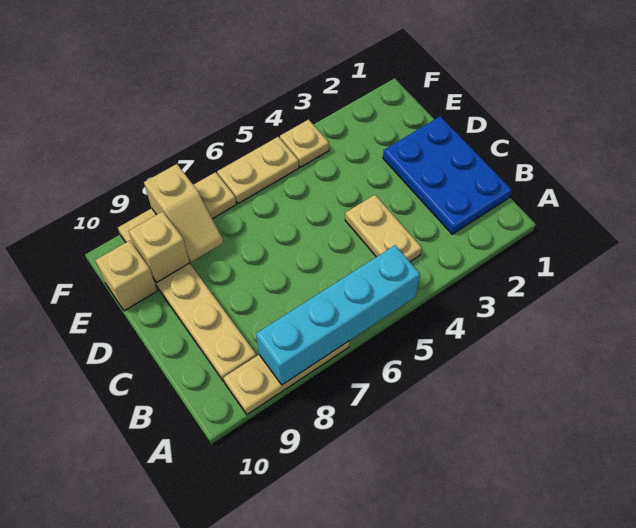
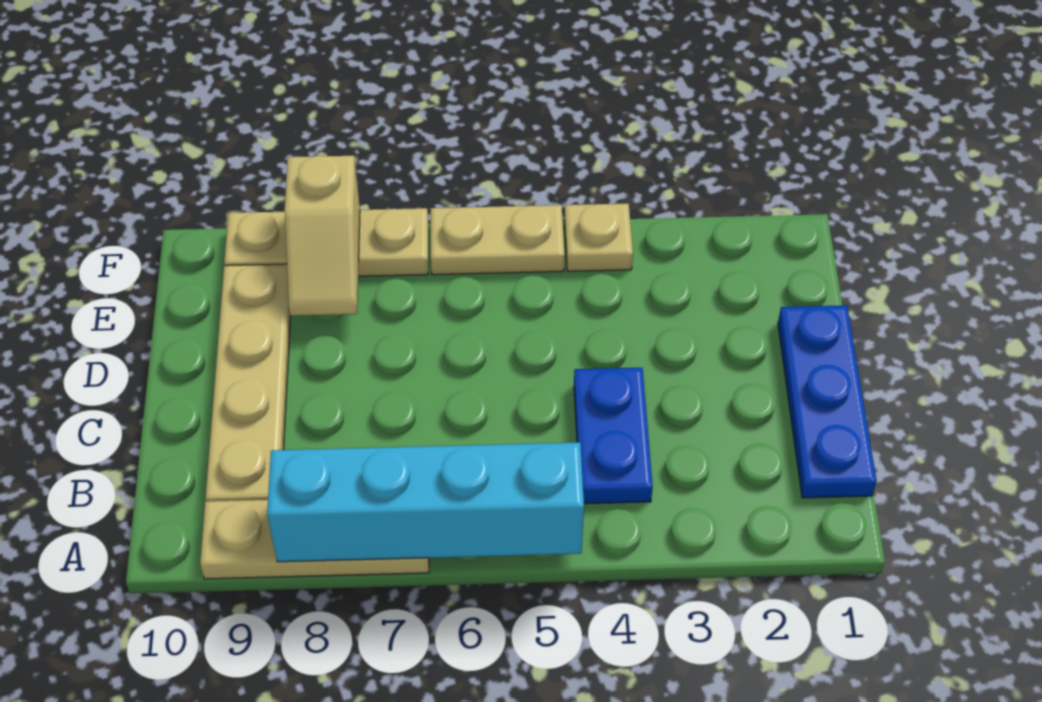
blue plate B1:D2 level 1 -> blue plate B1:D1 level 1
tan plate B4:C4 level 1 -> blue plate B4:C4 level 1
tan brick E9 level 2 -> none
tan brick E10 level 1 -> none

